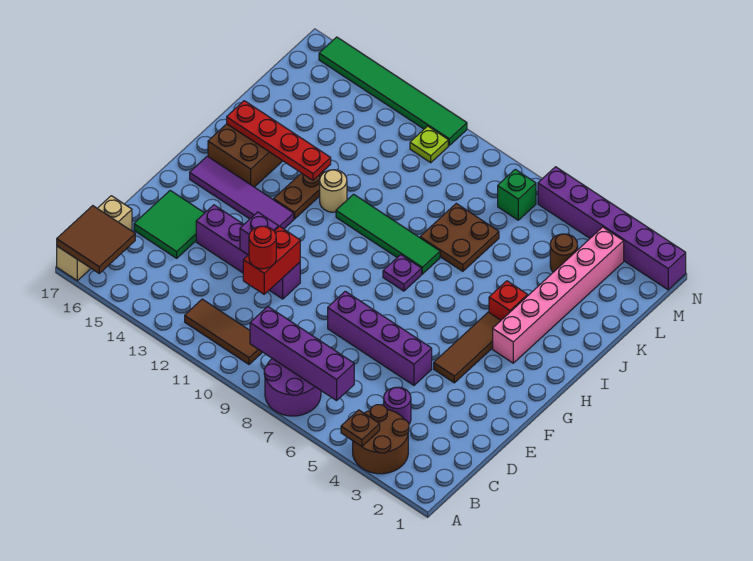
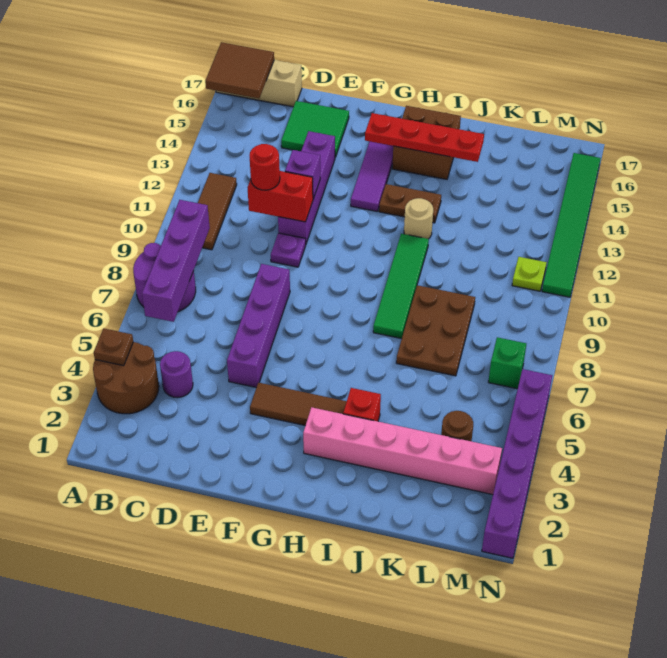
purple plate H8 level 1 -> purple plate E10 level 1
red plate I13:I16 level 2 -> red plate G15:J15 level 2
brown plate J7:K8 level 1 -> brown plate J7:K9 level 1

